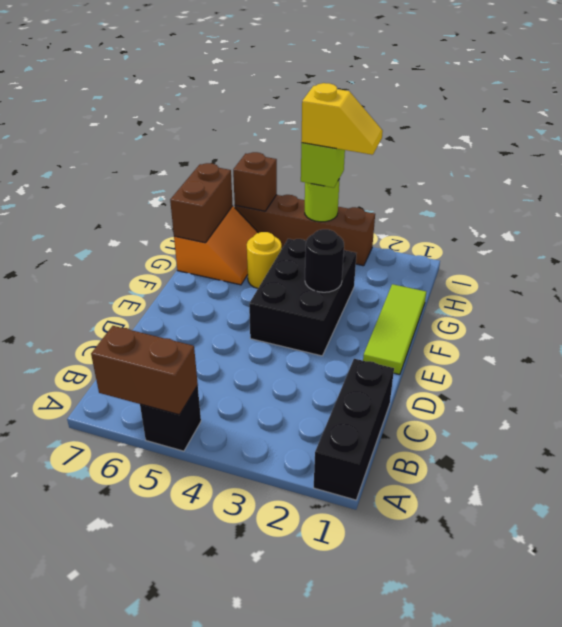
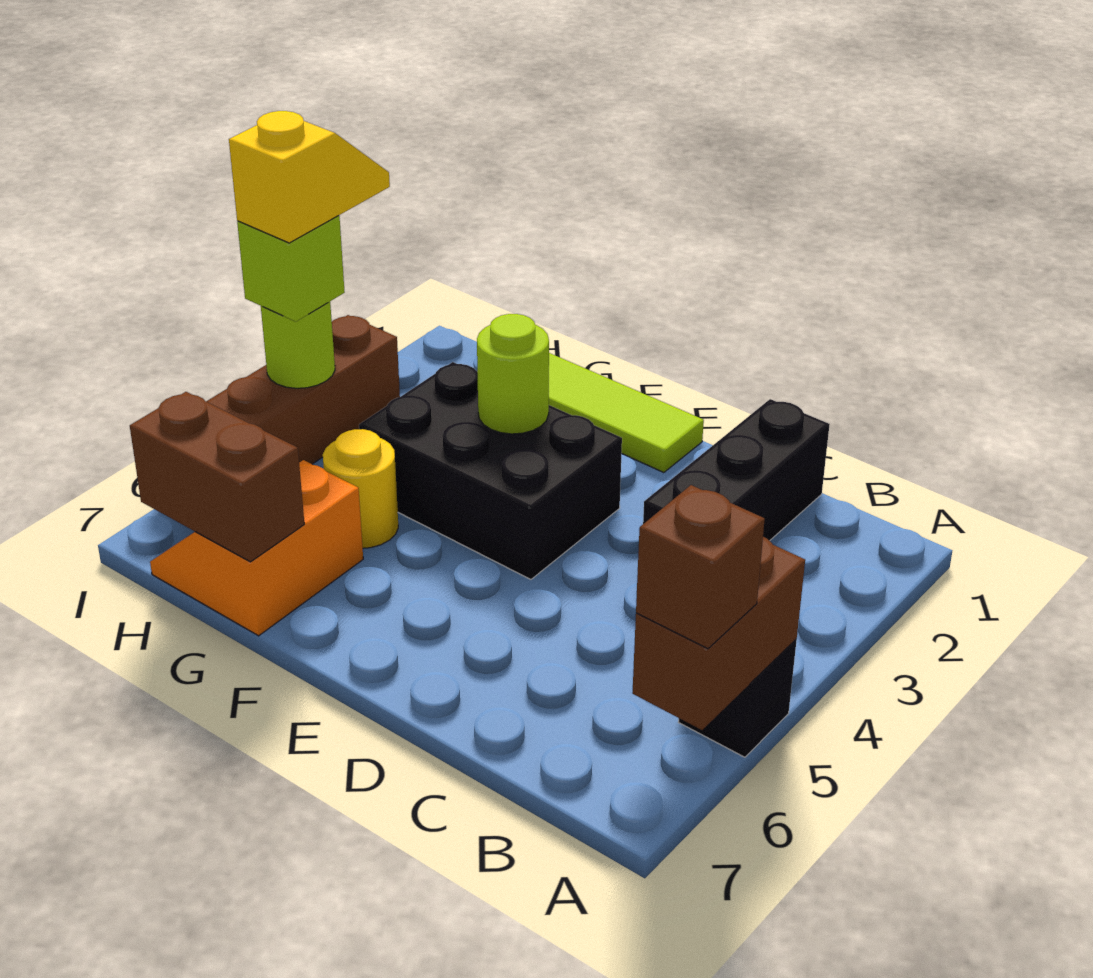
black brick A1:C1 level 1 -> black brick C1:C3 level 1
black round brick F3 level 2 -> lime round brick F3 level 2
orange slope G6:H7 level 1 top 7 -> orange slope G6:H7 level 1 top G
brown brick I6 level 2 -> brown brick A6 level 3

